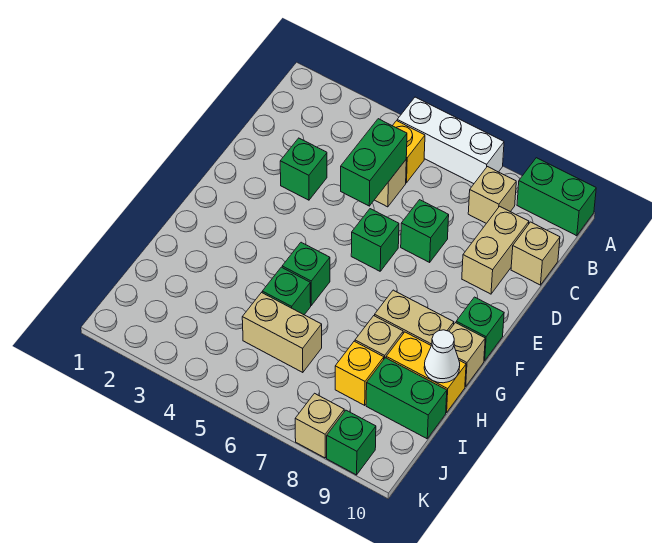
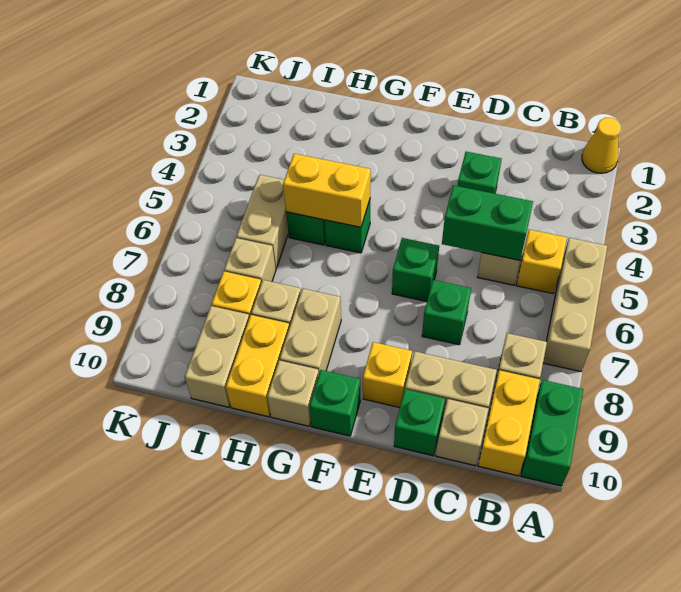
none -> yellow cone A1 level 1
white brick A5:A7 level 1 -> tan brick A5:A7 level 1
none -> yellow brick B9:B10 level 1
none -> yellow brick E9 level 1
none -> yellow brick G5:H5 level 2
white cone H10 level 2 -> none
green brick I9:I10 level 1 -> tan brick I9:I10 level 1
tan brick K8 level 1 -> tan brick I7 level 1
green brick K9 level 1 -> green brick D10 level 1

